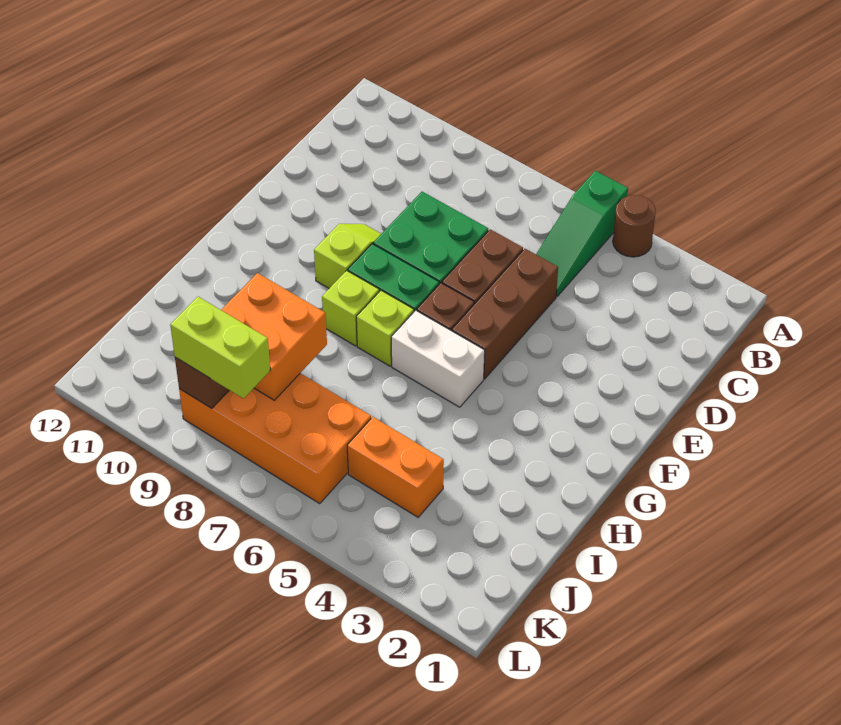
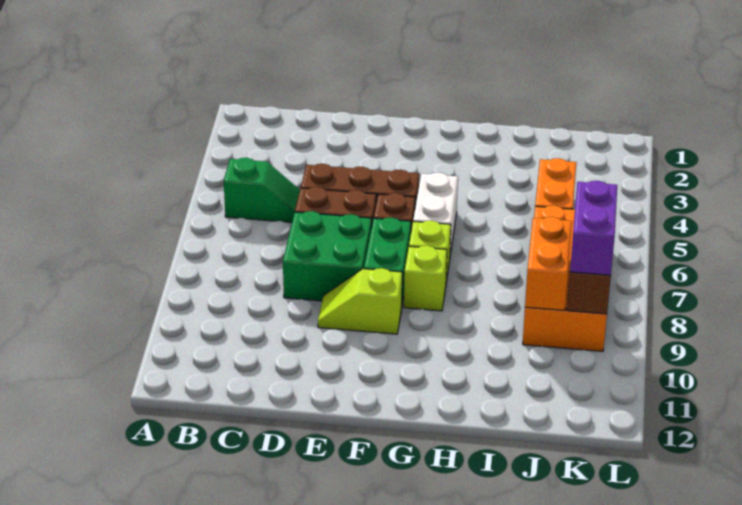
brown round brick A4 level 1 -> none
green slope A5:C5 level 1 top A -> green slope B5:C5 level 1 top B
orange brick I8:J9 level 2 -> orange brick J8:J9 level 2
lime brick K8:K9 level 3 -> purple brick K8:K9 level 3

